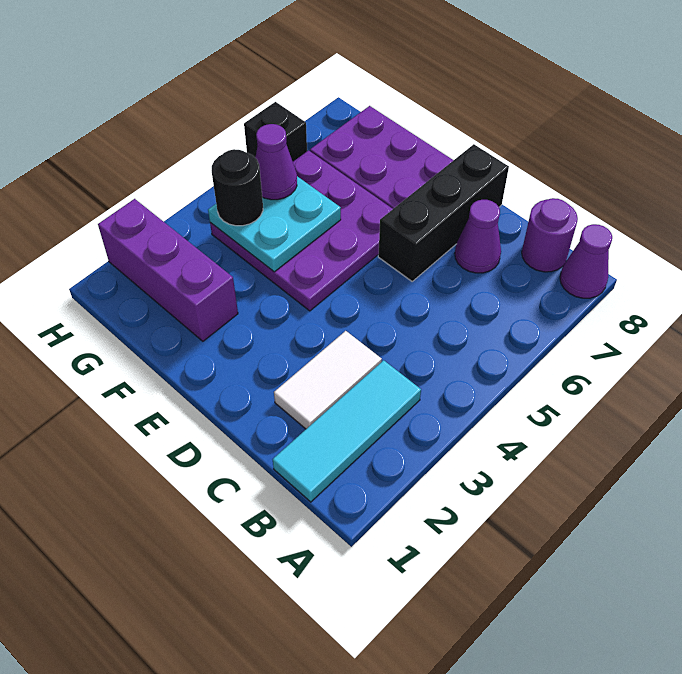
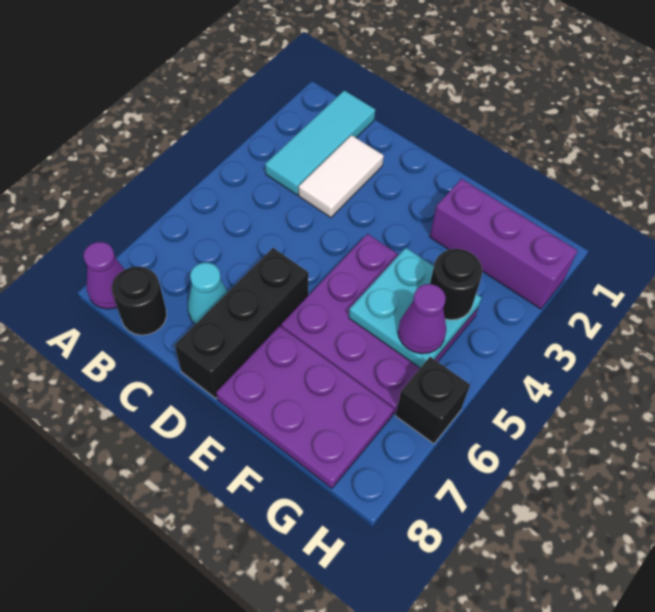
purple round brick B8 level 1 -> black round brick B8 level 1
purple cone C7 level 1 -> cyan cone C7 level 1

